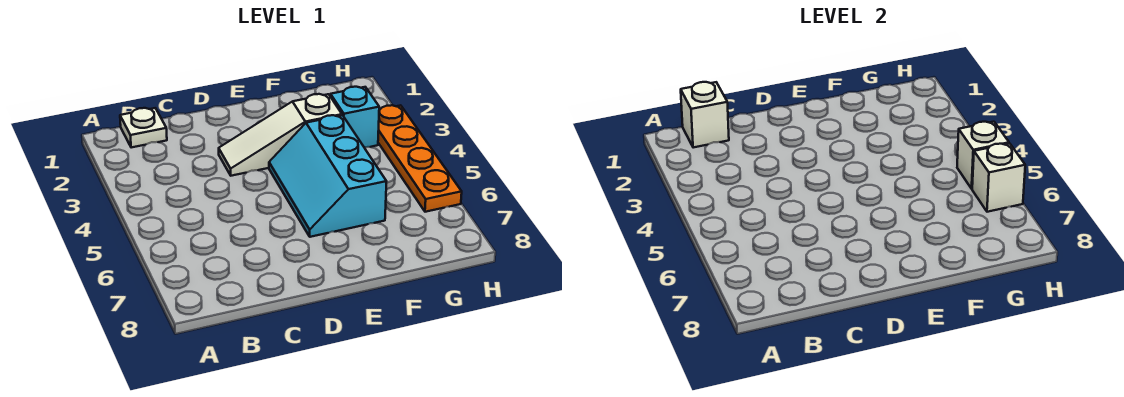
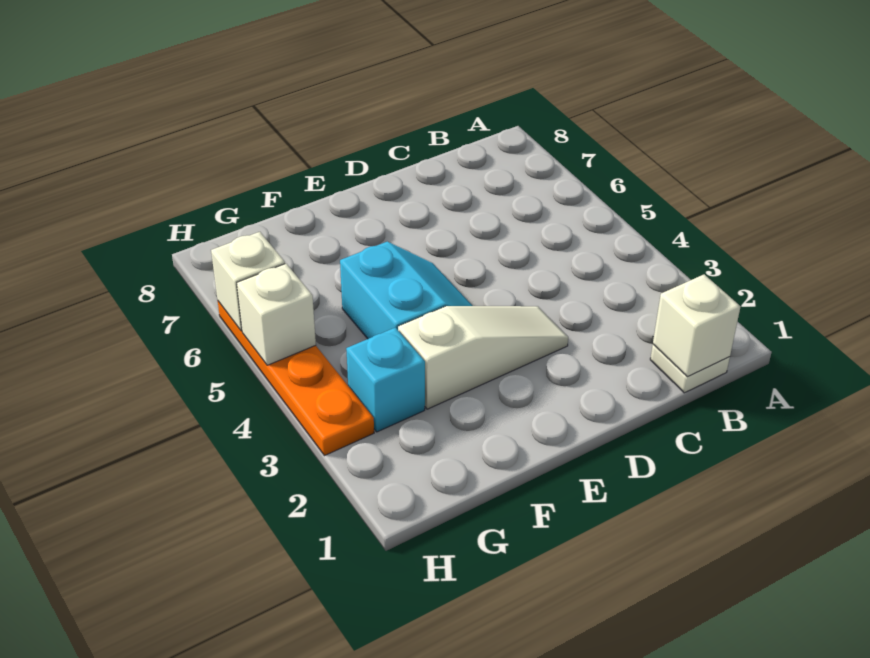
cyan slope E4:F6 level 1 top F -> cyan slope E4:F5 level 1 top F

